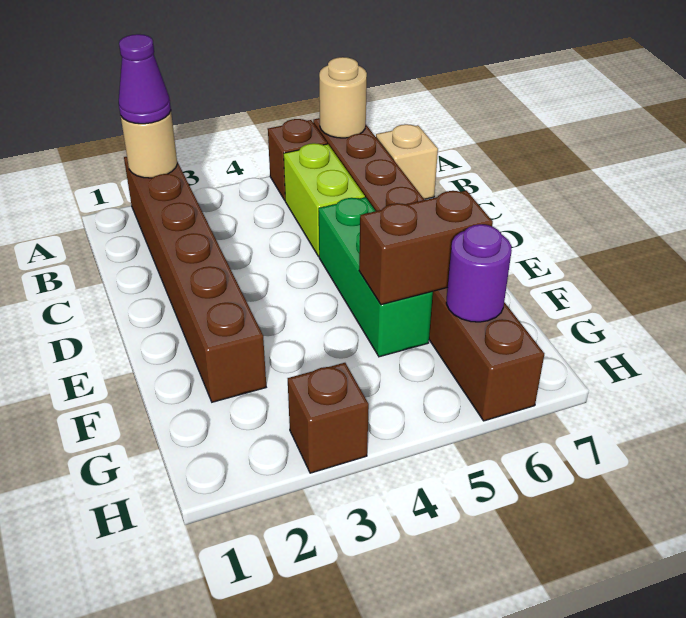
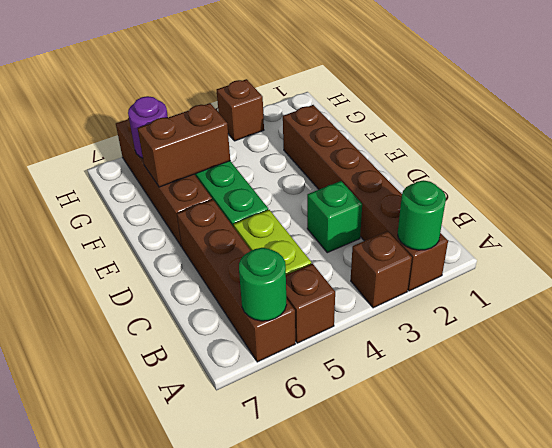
tan round brick A2 level 2 -> green round brick A2 level 2
purple cone A2 level 3 -> none
none -> brown brick A3 level 1
tan round brick A6 level 2 -> green round brick A6 level 2
tan brick B7 level 1 -> none
none -> green brick C3 level 1

